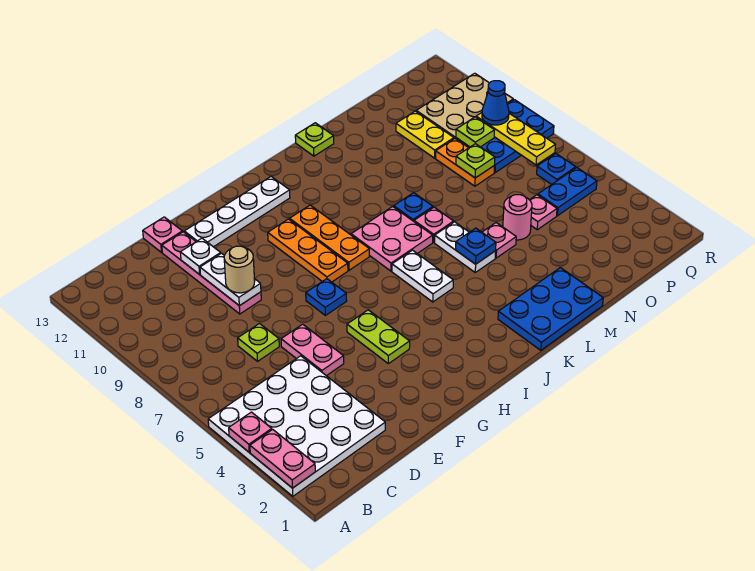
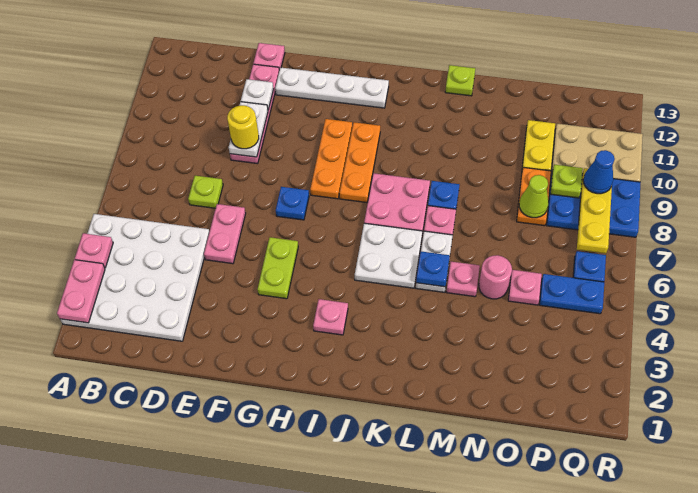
tan round brick E9 level 3 -> yellow round brick E9 level 3
none -> pink plate I3 level 1
white plate J5:J6 level 1 -> white plate J5:K6 level 1
blue plate K1:M2 level 1 -> none
lime plate O8 level 2 -> lime cone O8 level 2

